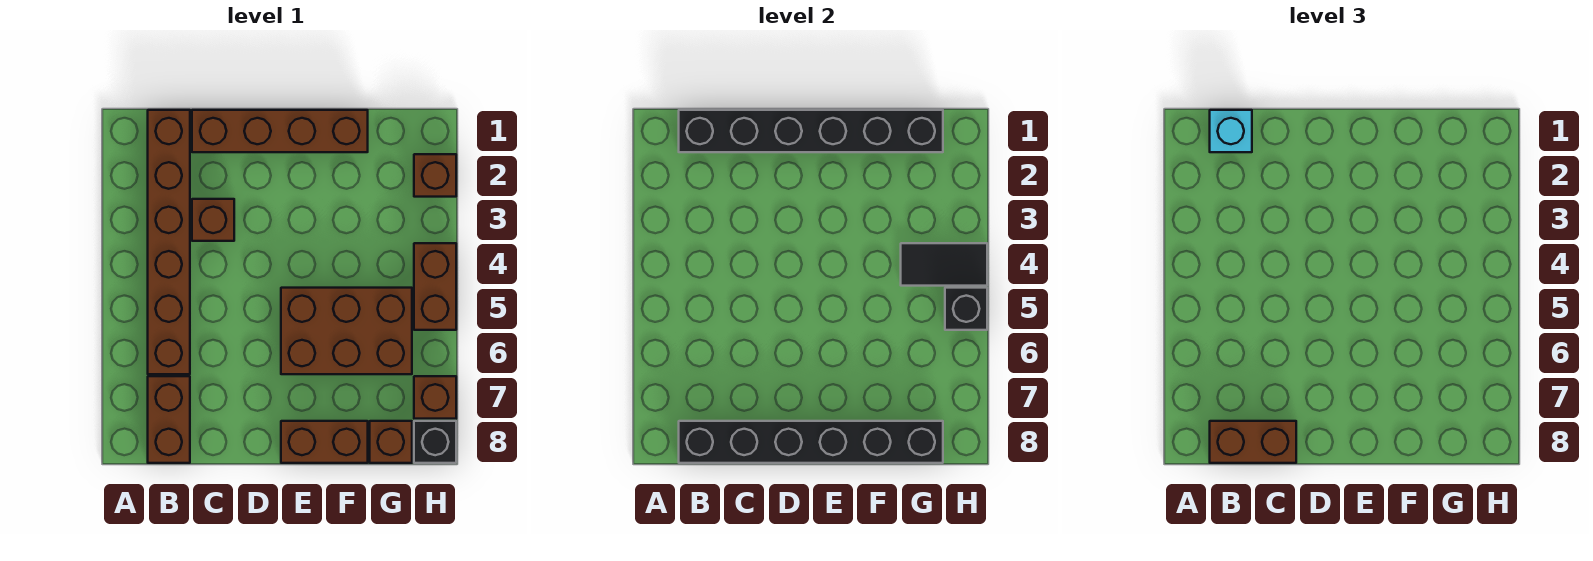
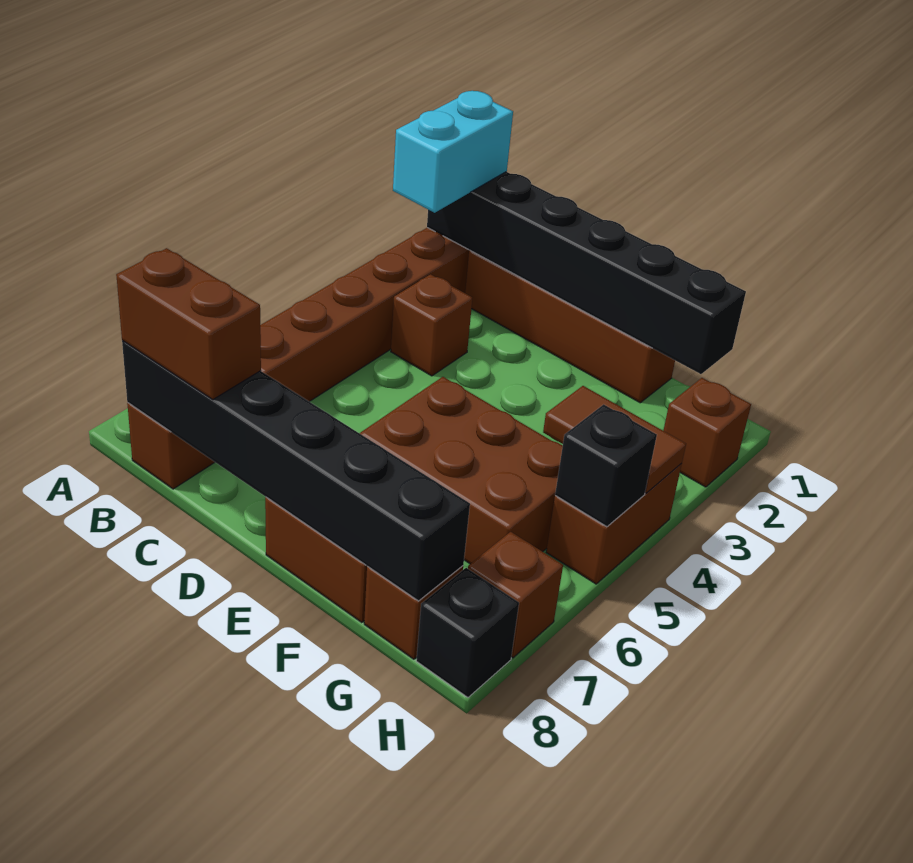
cyan brick B1 level 3 -> cyan brick B1:B2 level 3
black tile G4:H4 level 2 -> brown tile G4:H4 level 2

